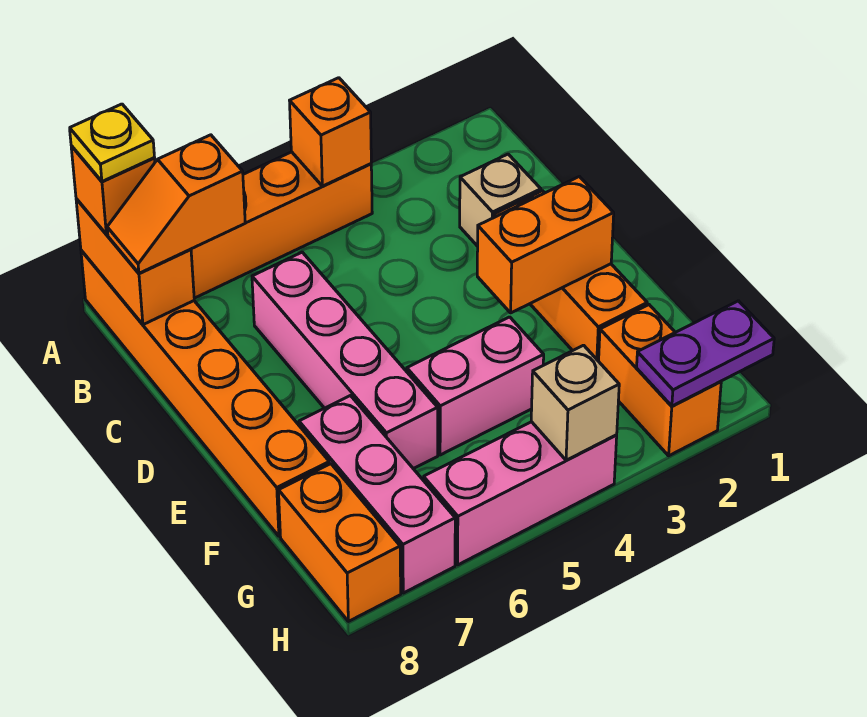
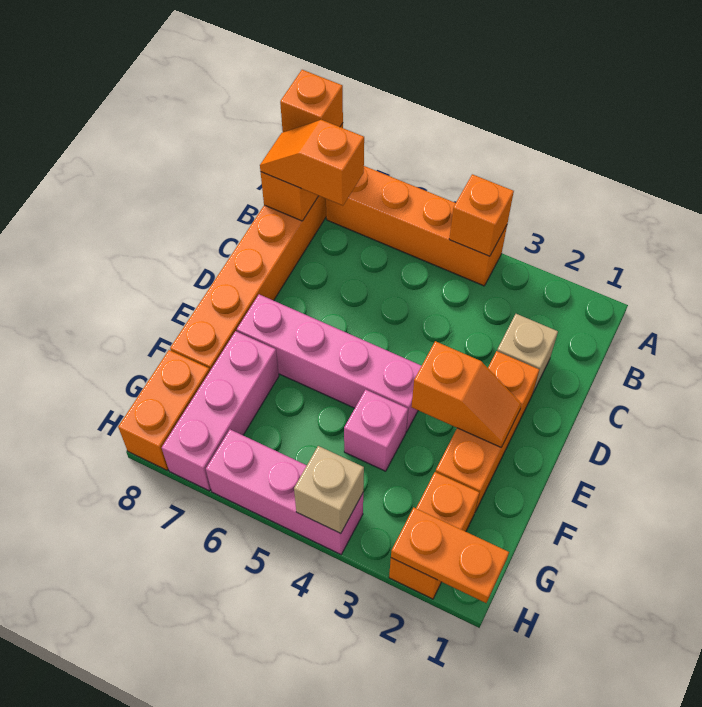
yellow plate A8 level 4 -> none
pink brick C6:F6 level 1 -> pink brick E4:E7 level 1
orange brick E2:E3 level 2 -> orange slope E2:E3 level 2 top 3
pink brick F4:F5 level 1 -> pink brick F4 level 1
purple plate H1:H2 level 2 -> orange plate H1:H2 level 2

